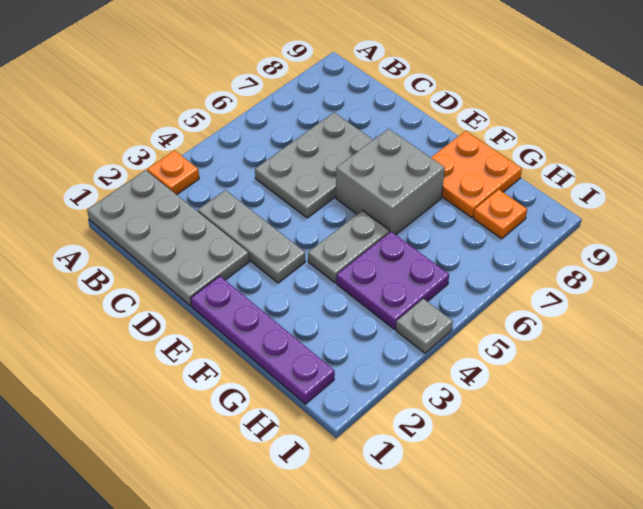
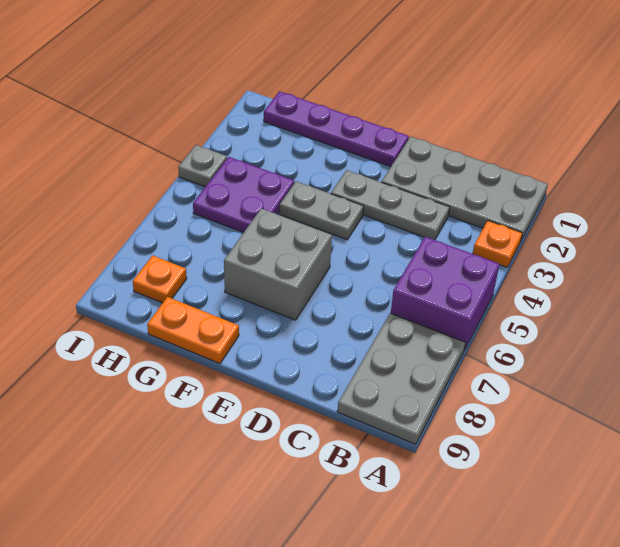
none -> purple brick A5:B6 level 1
grey plate C5:D7 level 1 -> grey plate A7:B9 level 1
grey plate F4:F5 level 1 -> grey plate E4:F4 level 1
orange plate F8:G9 level 1 -> orange plate F9:G9 level 1

